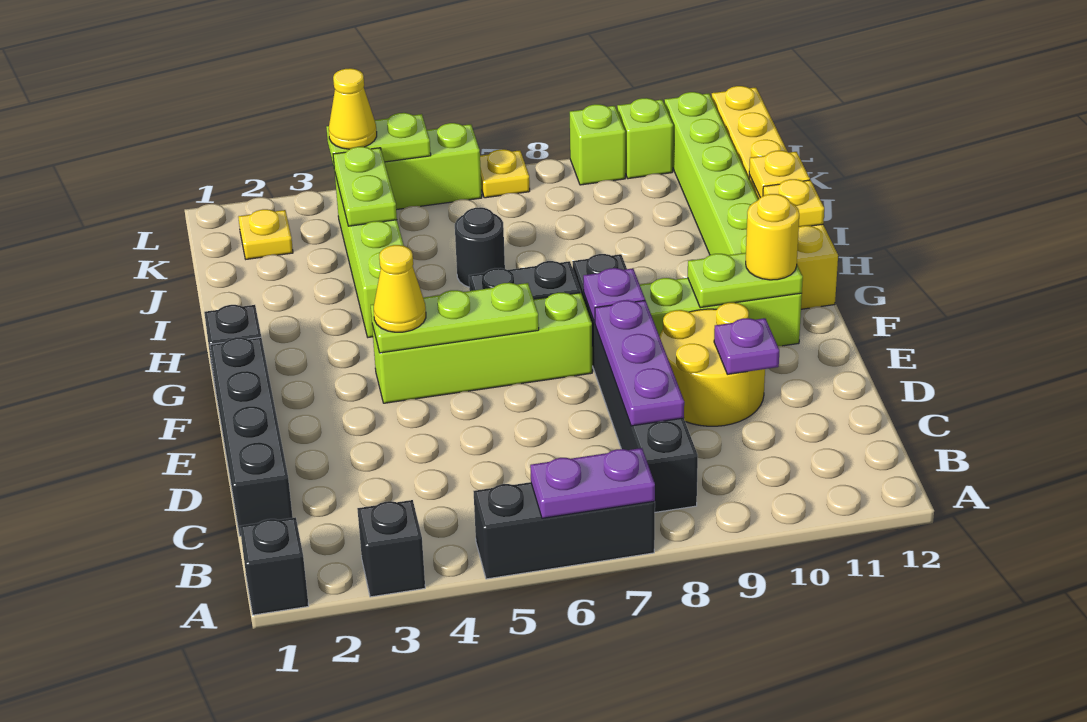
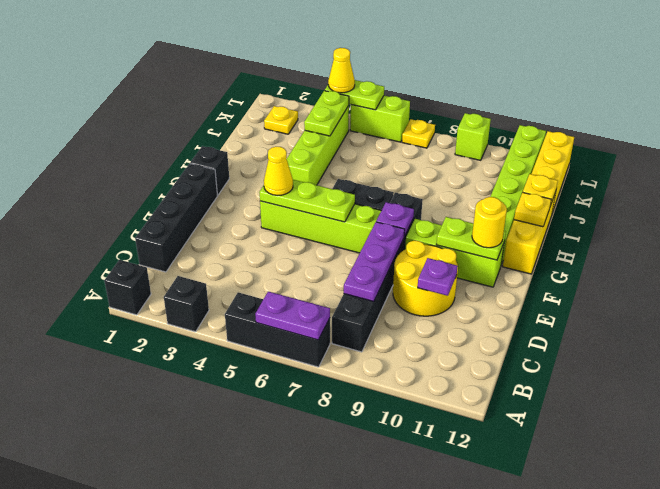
black round brick I6 level 1 -> none
lime brick L10 level 1 -> none

